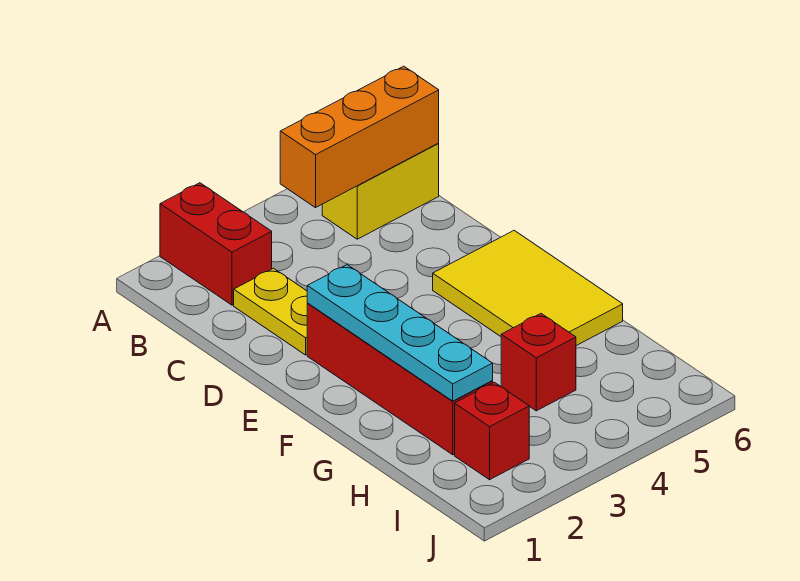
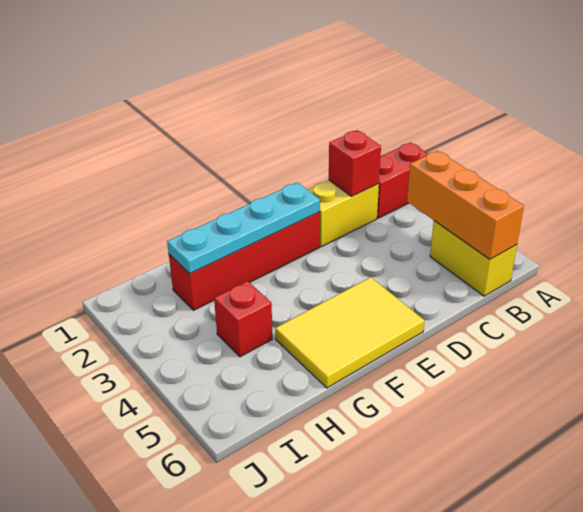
yellow plate C2:D2 level 1 -> yellow brick C2:D2 level 1
red brick I2 level 1 -> red brick C2 level 2

